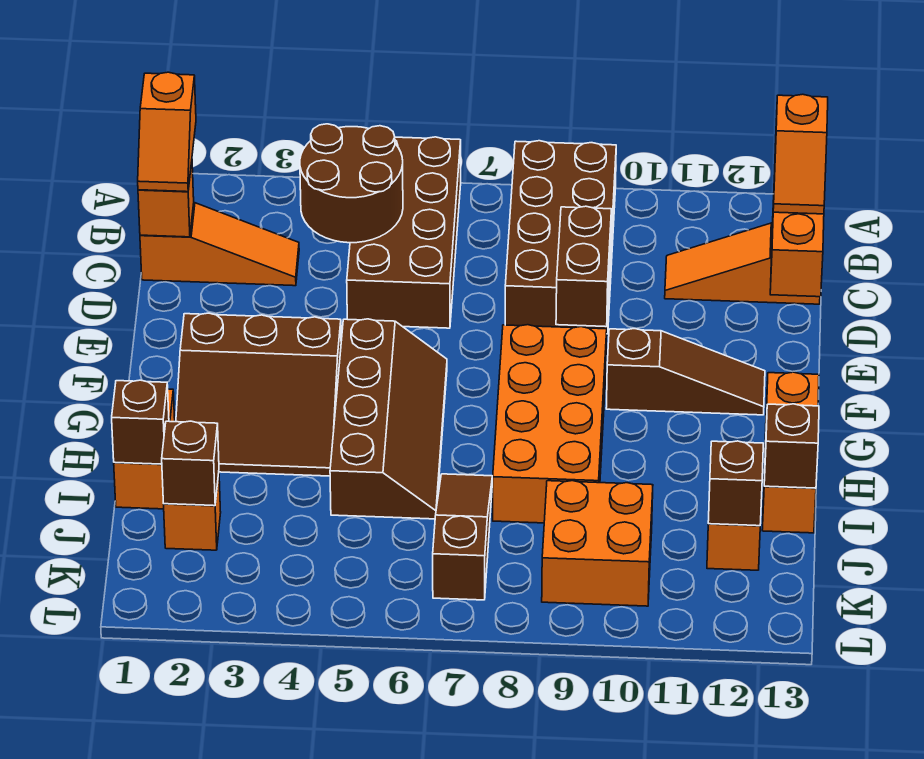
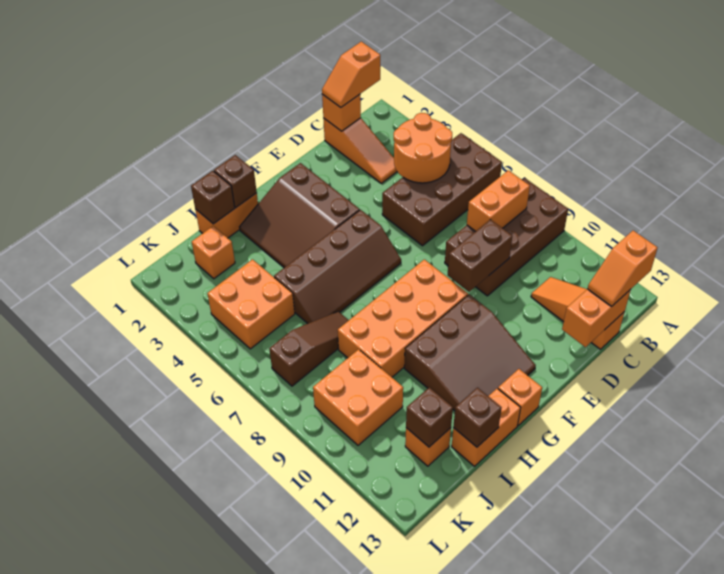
brown round brick B4:C5 level 2 -> orange round brick B4:C5 level 2
none -> orange brick B8:C8 level 2
brown slope F10:F12 level 1 top 10 -> brown slope F10:H12 level 1 top 10
brown brick J2 level 2 -> brown brick H1 level 2
none -> orange brick J4:K5 level 1

